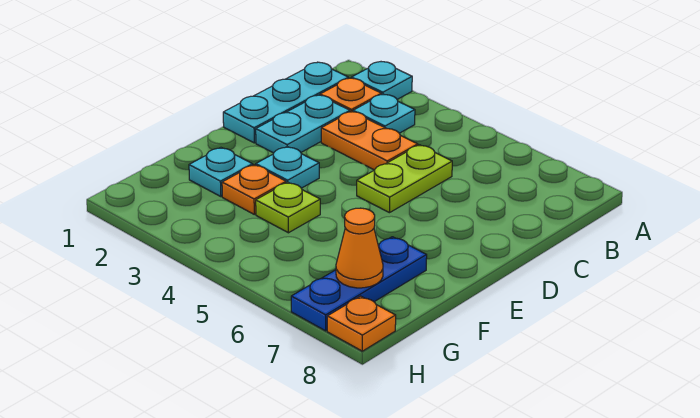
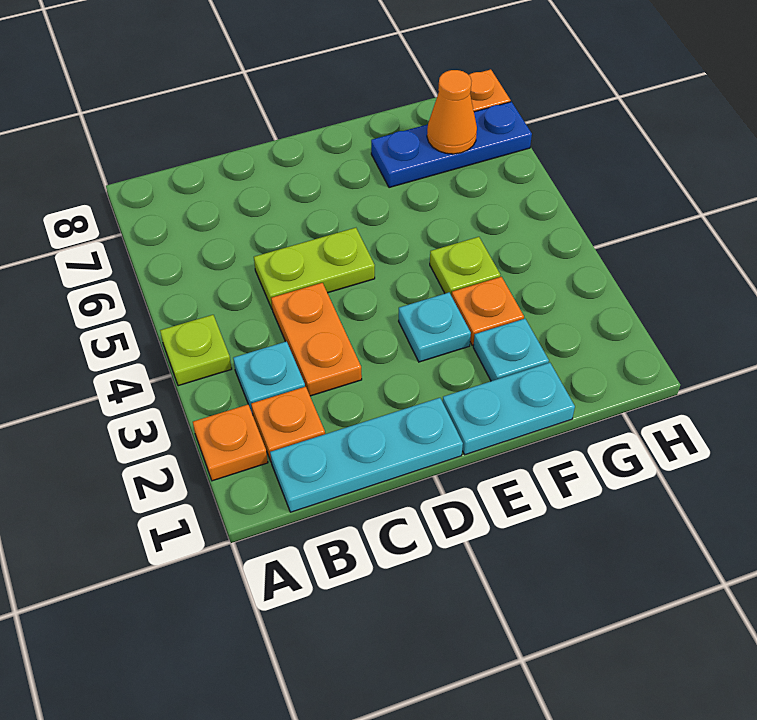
cyan plate A2 level 1 -> orange plate A2 level 1
none -> lime plate A4 level 1
cyan plate C2:D2 level 1 -> cyan plate E1:F1 level 1

